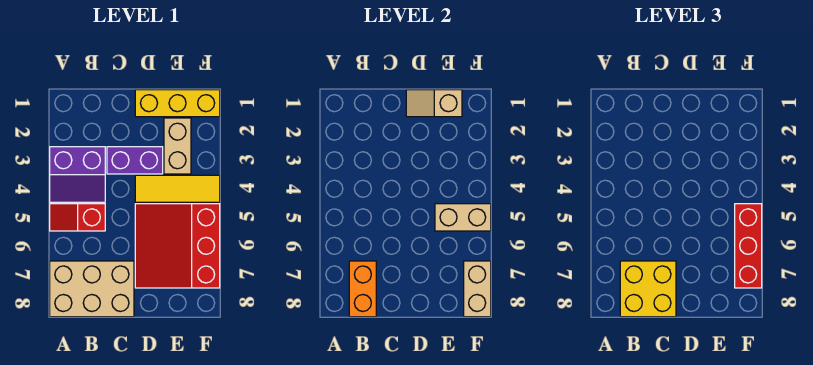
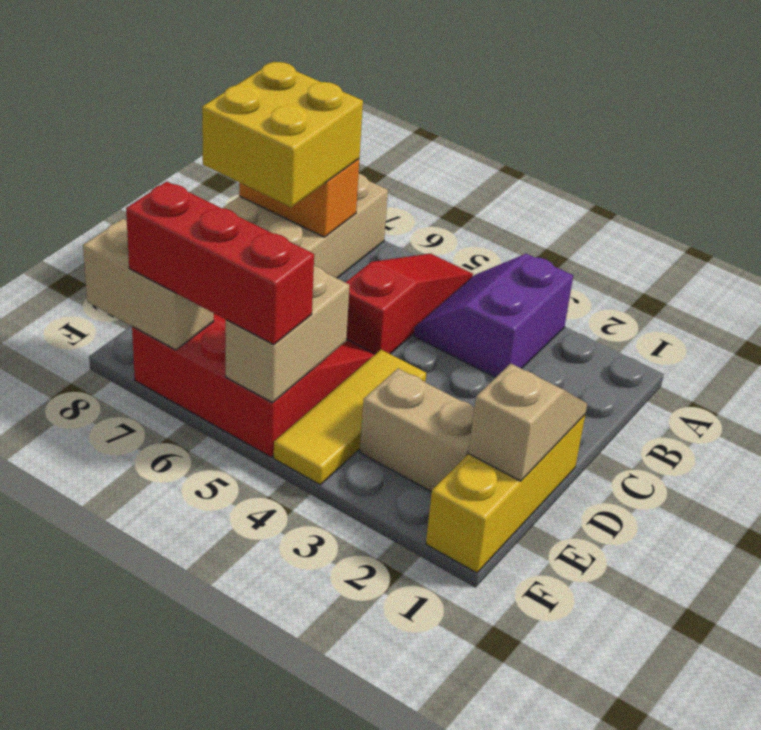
red slope A5:B5 level 1 top B -> red slope A5:C5 level 1 top C
purple brick C3:D3 level 1 -> none

